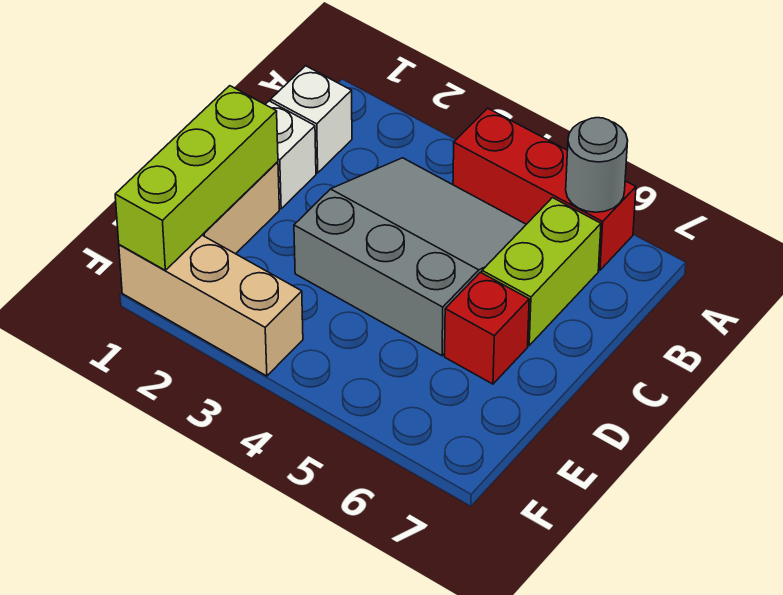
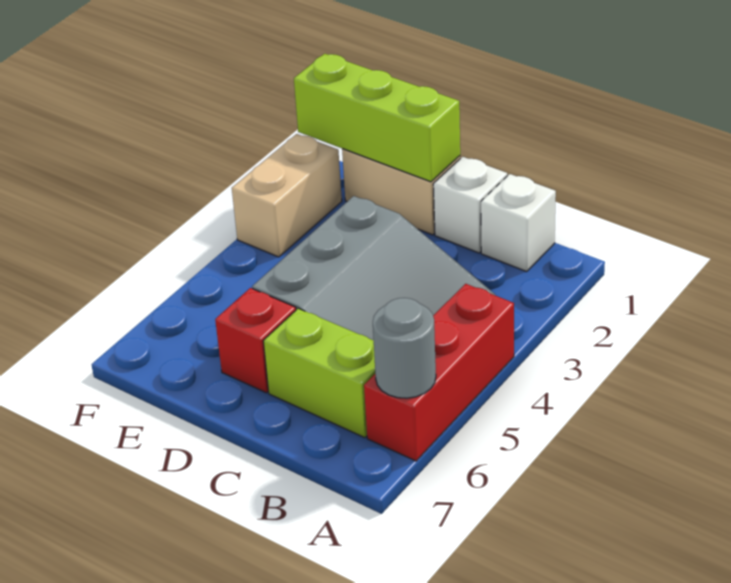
tan brick F1:F3 level 1 -> tan brick F2:F3 level 1

